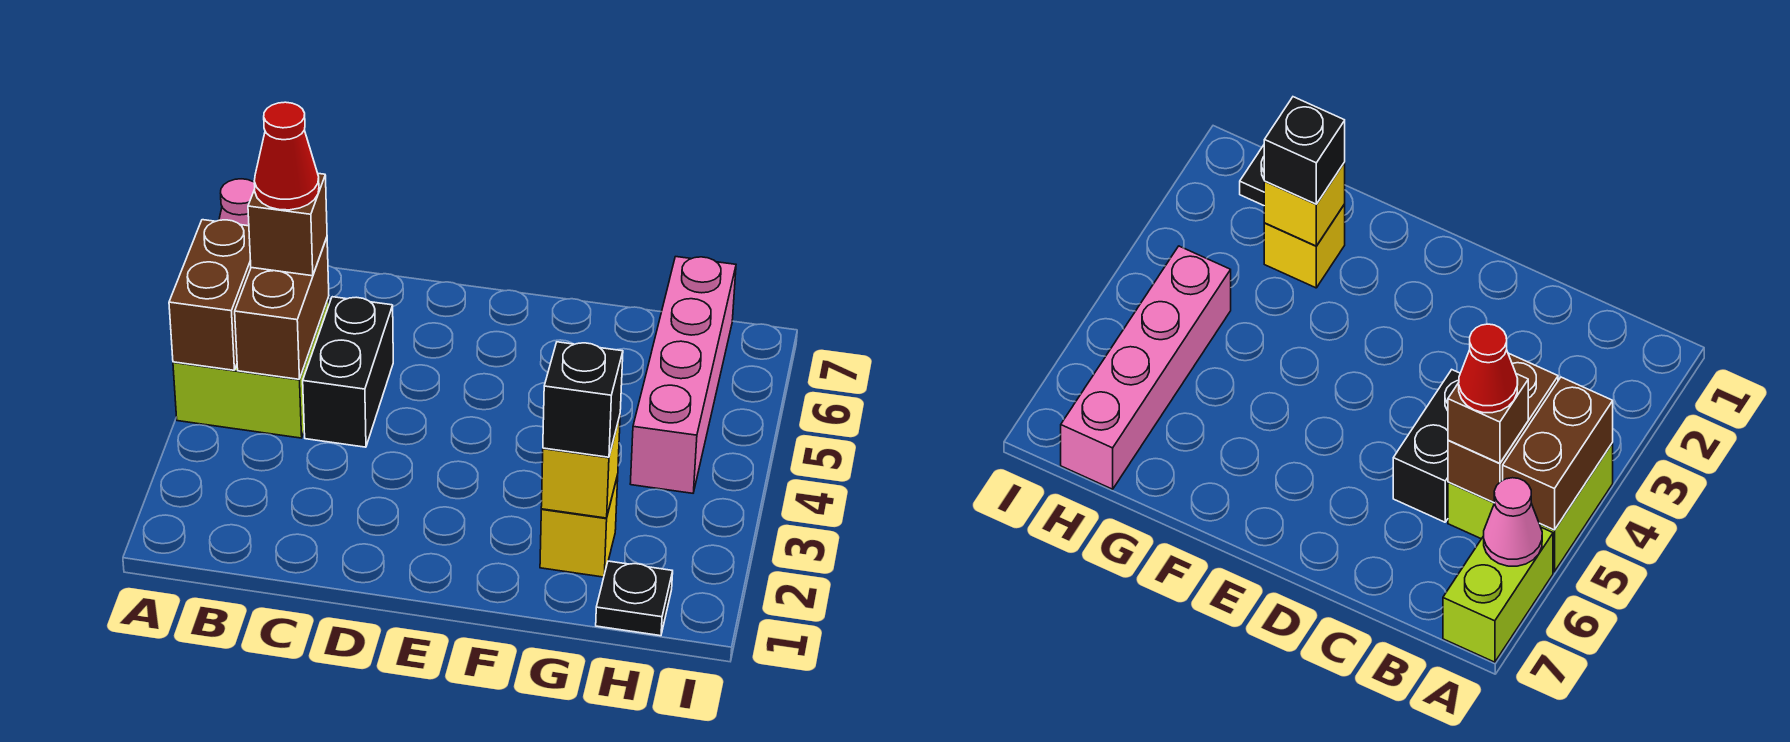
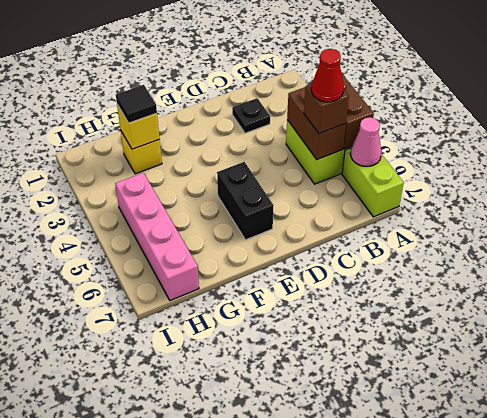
black brick C4:C5 level 1 -> black brick E5:E6 level 1
black brick G2 level 3 -> black tile G2 level 3
black plate H1 level 1 -> black plate C2 level 1

